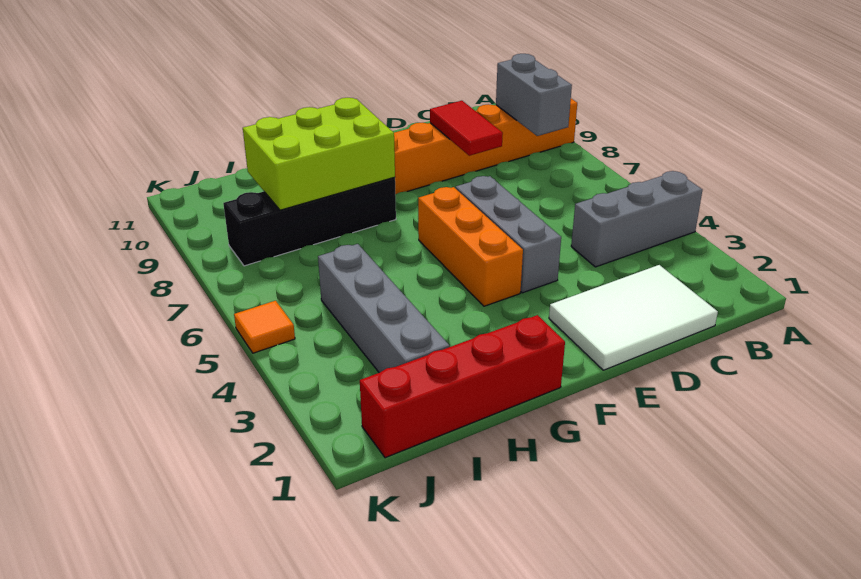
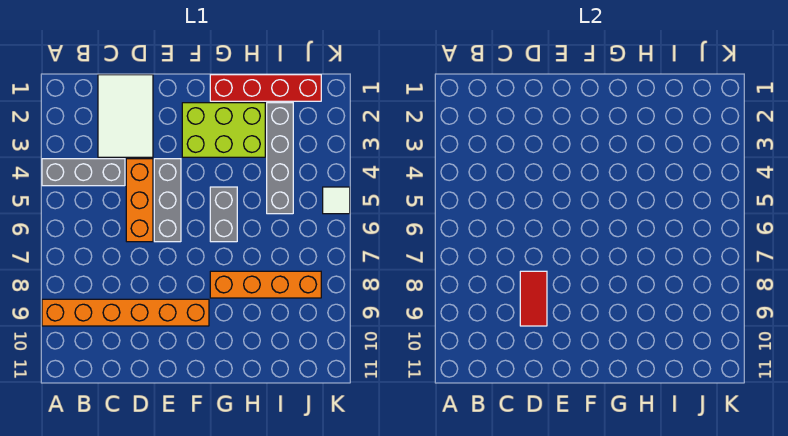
grey brick B8:B9 level 2 -> grey brick G5:G6 level 1
white tile C1:E2 level 1 -> white tile C1:D3 level 1
orange brick F4:F6 level 1 -> orange brick D4:D6 level 1
black brick G8:J8 level 1 -> orange brick G8:J8 level 1
lime brick G8:I9 level 2 -> lime brick F2:H3 level 1
orange tile K5 level 1 -> white tile K5 level 1

